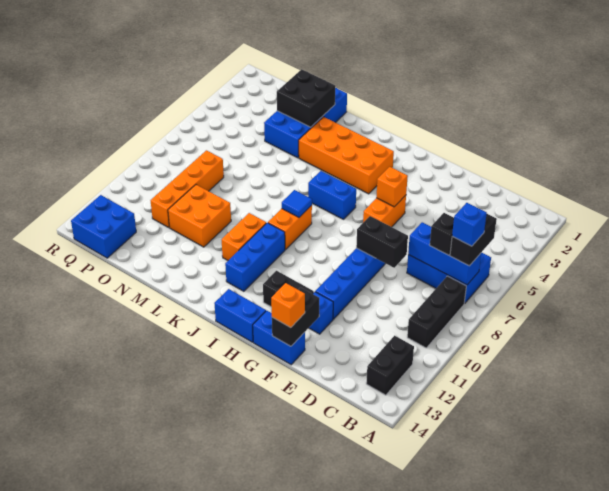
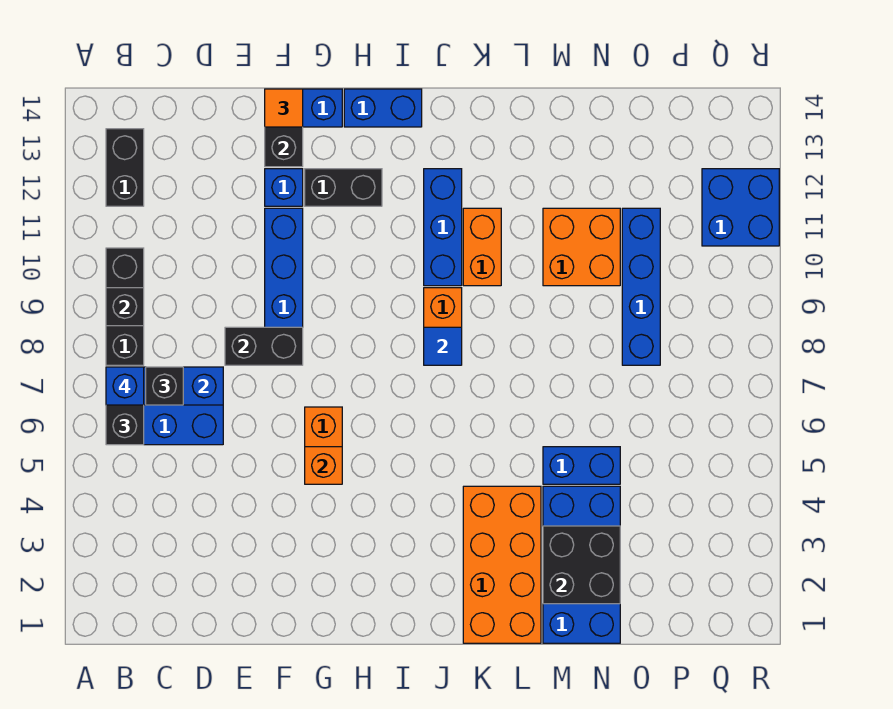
none -> black brick B9 level 2
orange brick F14 level 3 -> orange tile F14 level 3
orange brick I3:L4 level 1 -> orange brick K1:L4 level 1
blue brick I6:J6 level 1 -> blue brick M5:N5 level 1
orange brick O8:O11 level 1 -> blue brick O8:O11 level 1
blue brick P13:Q14 level 1 -> blue brick Q11:R12 level 1

